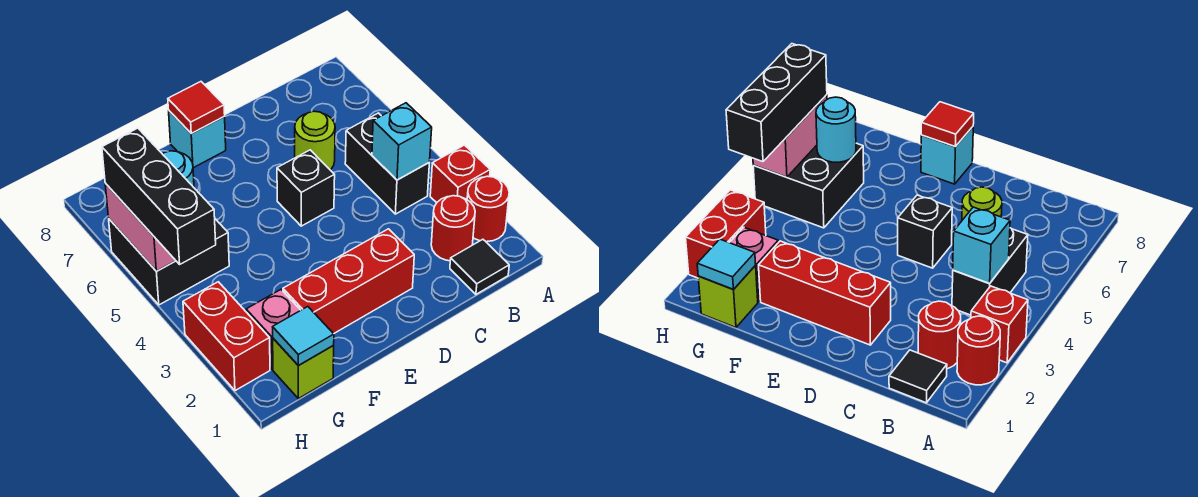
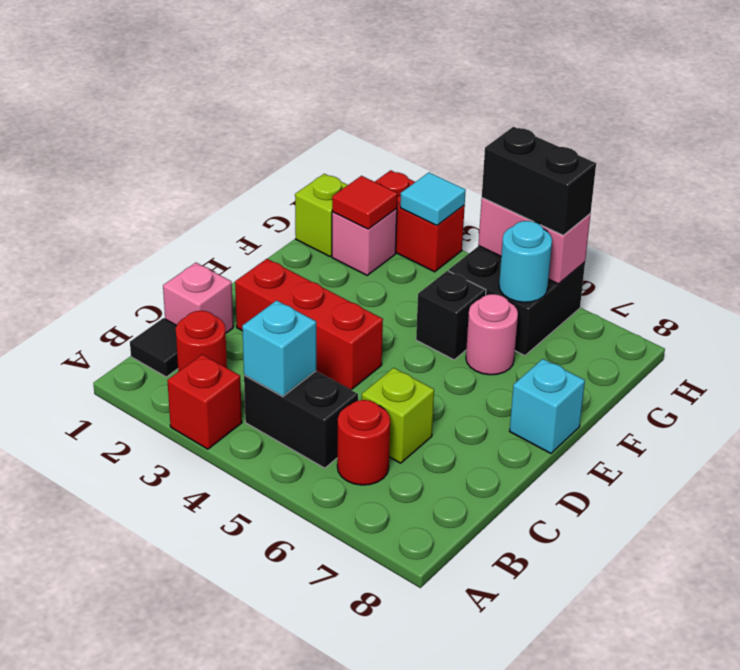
red round brick A2 level 1 -> red round brick B6 level 1
none -> pink brick C1 level 1
lime round brick C6 level 1 -> lime brick C6 level 1
red brick D2:F2 level 1 -> red brick D2:D4 level 1
black brick D5 level 1 -> black brick F5 level 1
red tile E8 level 2 -> red tile G2 level 2
none -> pink round brick F6 level 1
cyan tile G1 level 2 -> cyan tile H3 level 2
black brick H4:H6 level 3 -> black brick H5:H6 level 3

